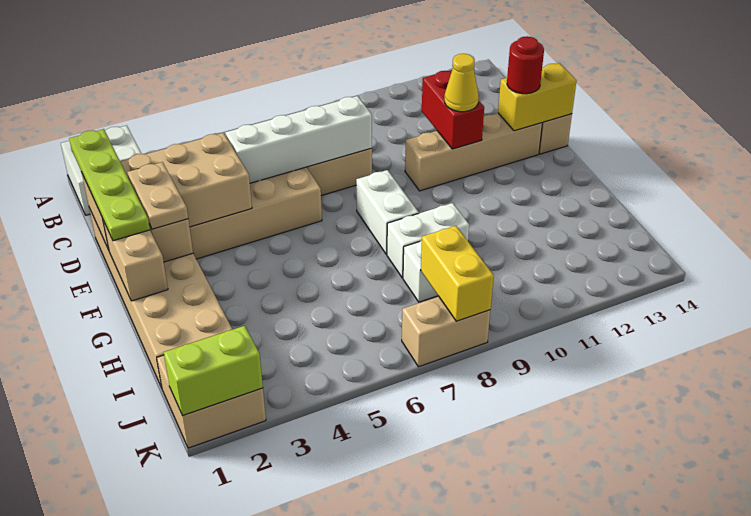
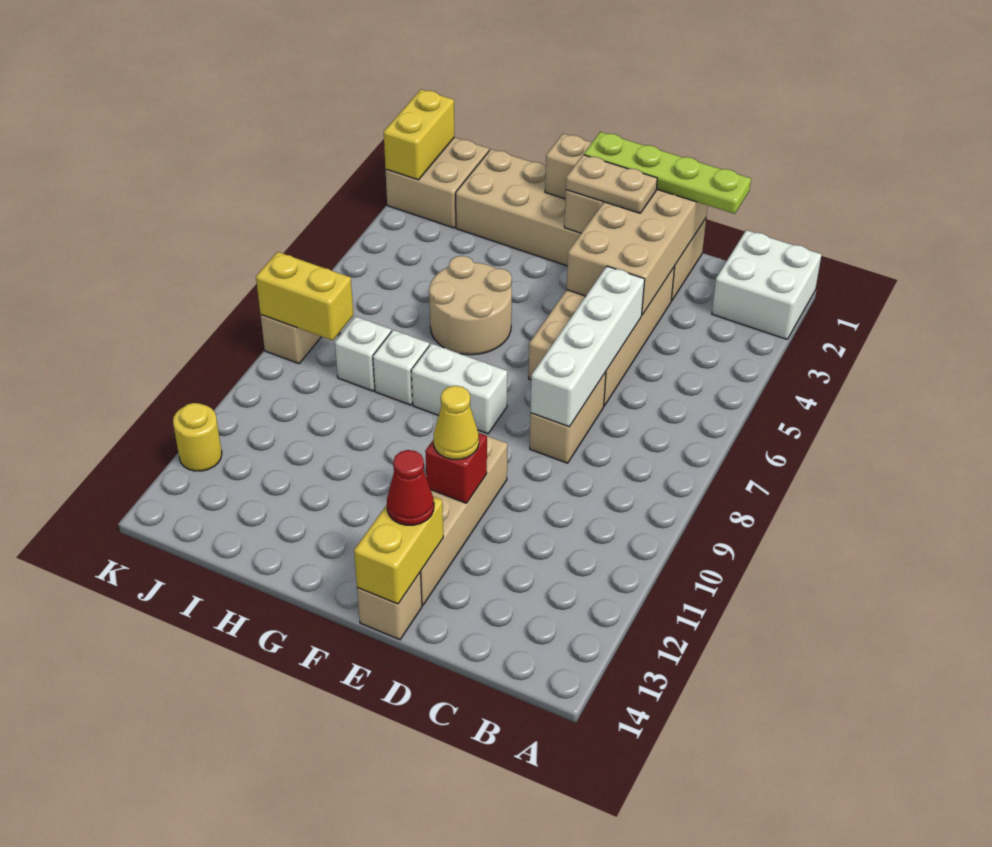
red brick D11:E11 level 2 -> red brick E11 level 2
red round brick E13 level 3 -> red cone E13 level 3
none -> tan round brick G5:H6 level 1
white brick H8:H9 level 1 -> white brick H8 level 1
lime brick K1:K2 level 2 -> yellow brick K1:K2 level 2
none -> yellow round brick K12 level 1

